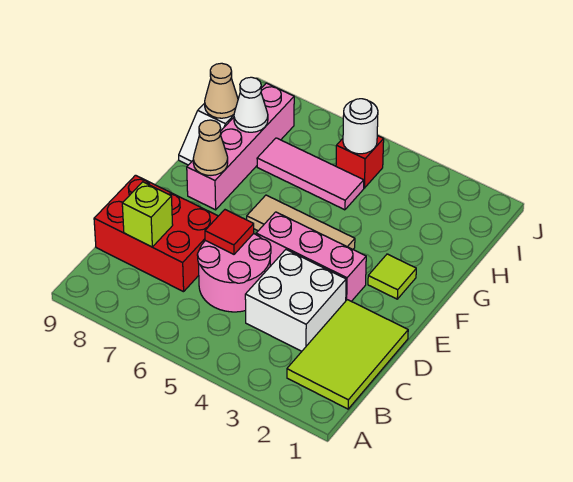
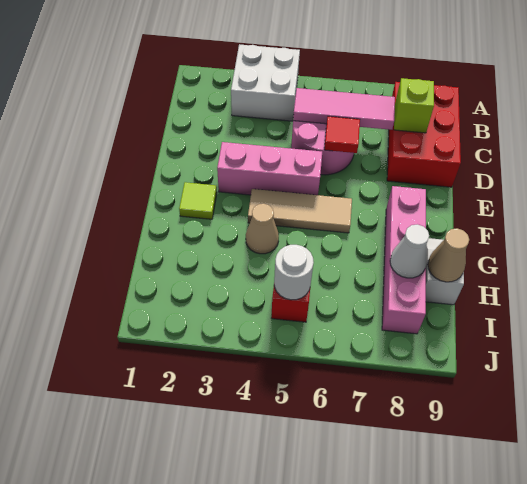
lime tile B1:D2 level 1 -> none
white brick C3:D4 level 1 -> white brick A3:B4 level 1
red brick C7:D9 level 1 -> red brick B8:D9 level 1
tan cone F8 level 2 -> tan cone G4 level 1
pink tile H5:H7 level 1 -> pink tile C5:C7 level 2

